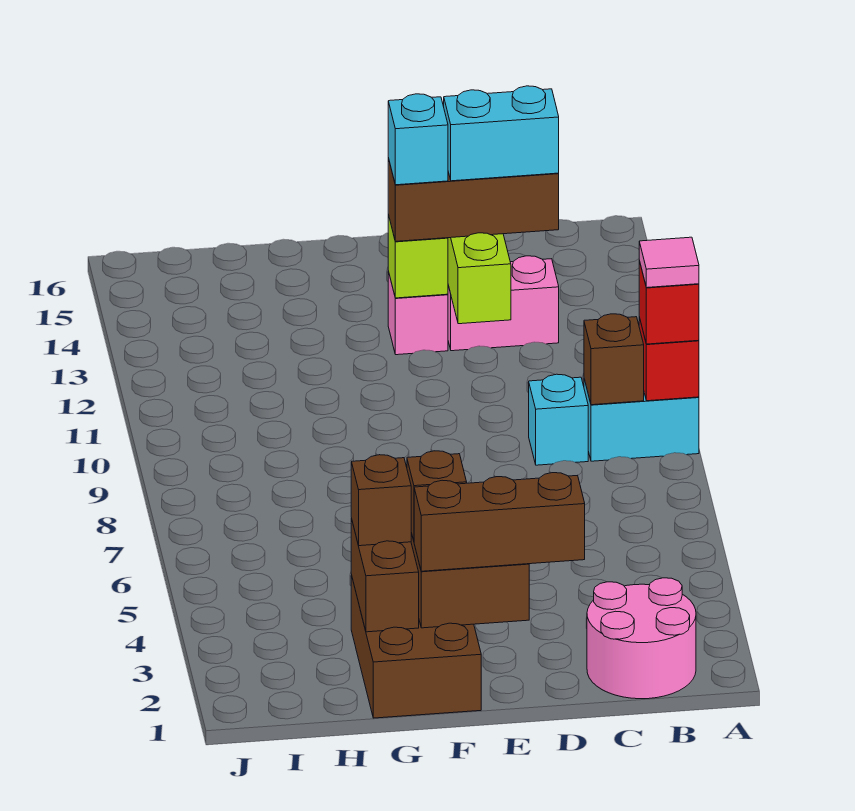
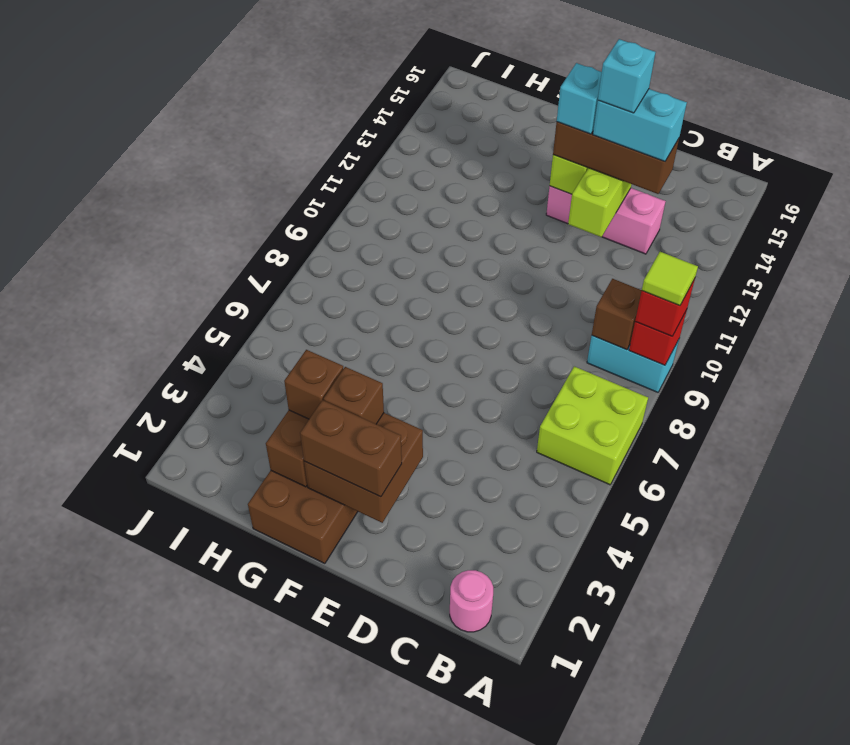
none -> lime brick A6:B7 level 1
pink tile A9 level 4 -> lime tile A9 level 4
pink round brick B1:C2 level 1 -> pink round brick B1 level 1
cyan brick C9 level 1 -> cyan brick D13 level 5
brown brick D2:F2 level 3 -> brown brick E2:F2 level 3

